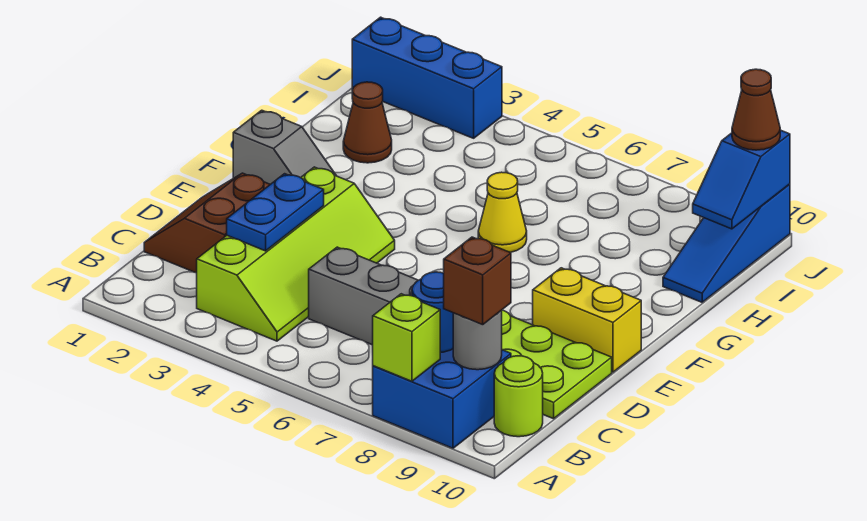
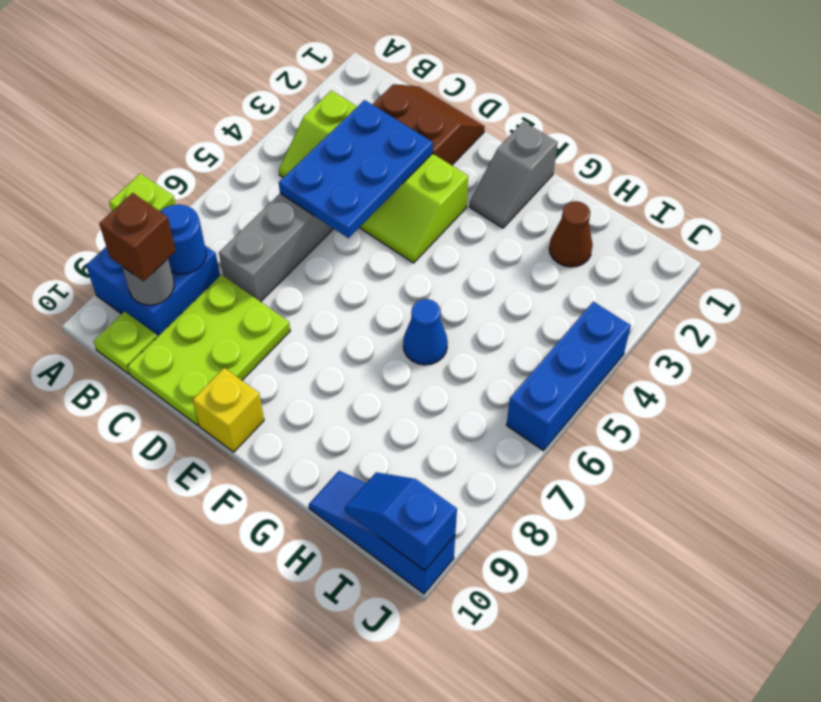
lime round brick B10 level 1 -> lime plate B10 level 1
blue plate C3:D3 level 2 -> blue plate C3:D5 level 2
yellow brick E9:E10 level 1 -> yellow brick E10 level 1
yellow cone G6 level 1 -> blue cone G6 level 1
blue brick J1:J3 level 1 -> blue brick J4:J6 level 1
brown cone J10 level 3 -> none

